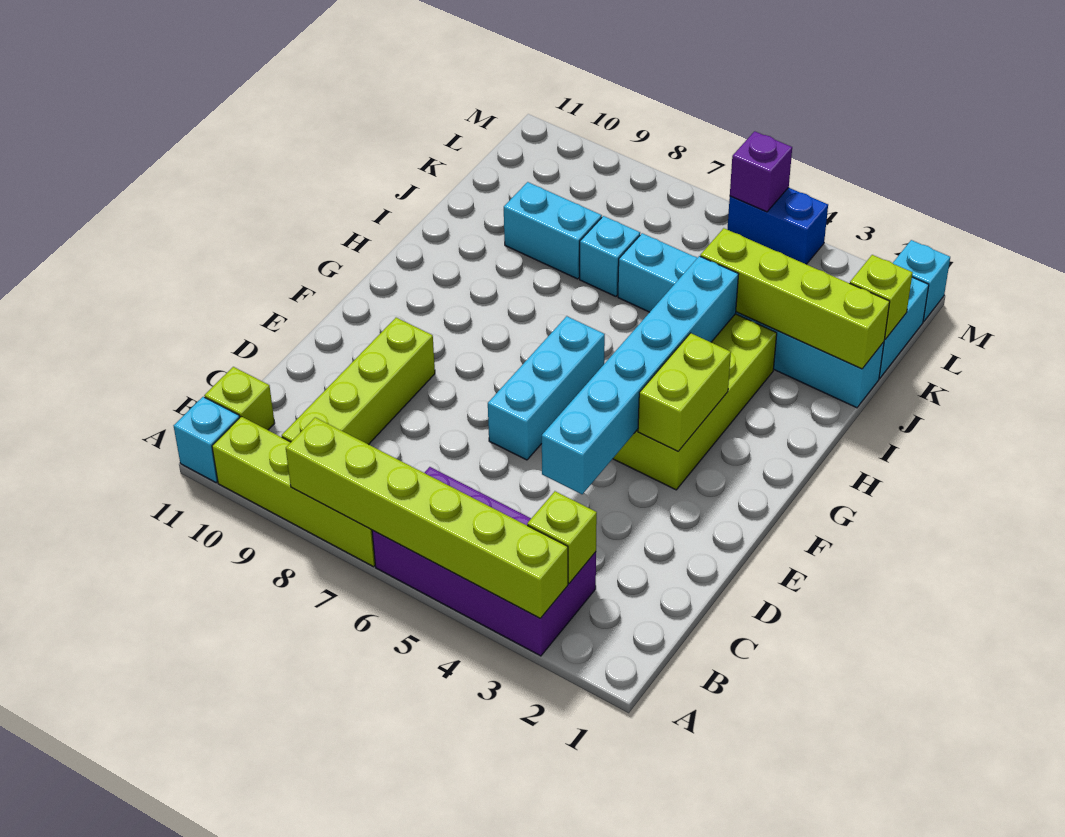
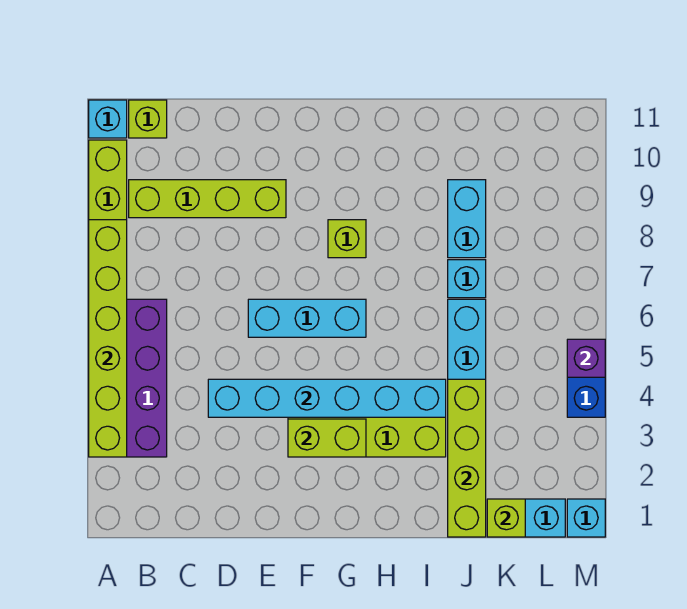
lime brick B3 level 2 -> lime brick G8 level 1

